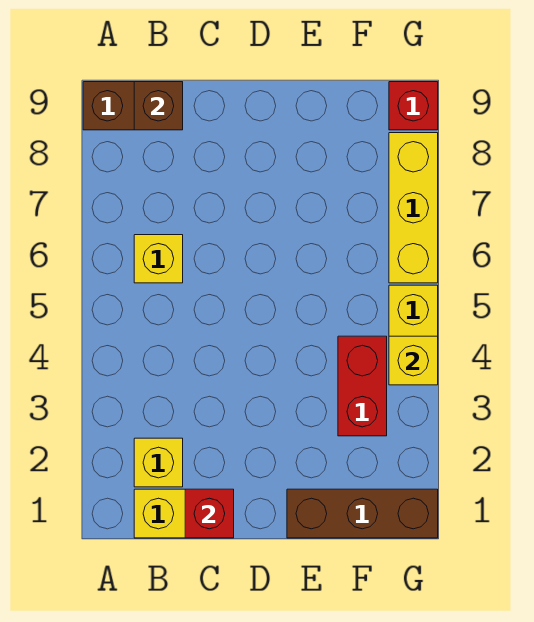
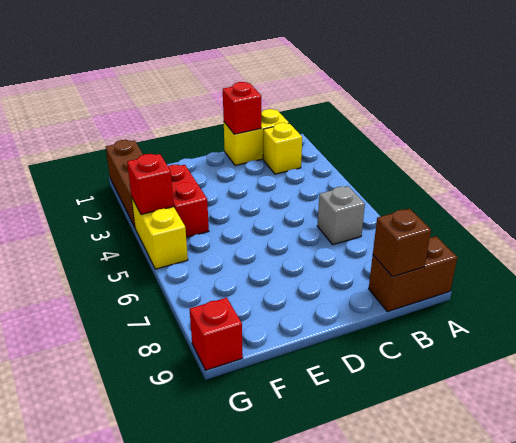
yellow brick B6 level 1 -> grey brick B6 level 1
brown brick E1:G1 level 1 -> brown brick G1:G3 level 1
yellow brick G4 level 2 -> red brick G4 level 2
yellow brick G6:G8 level 1 -> none

